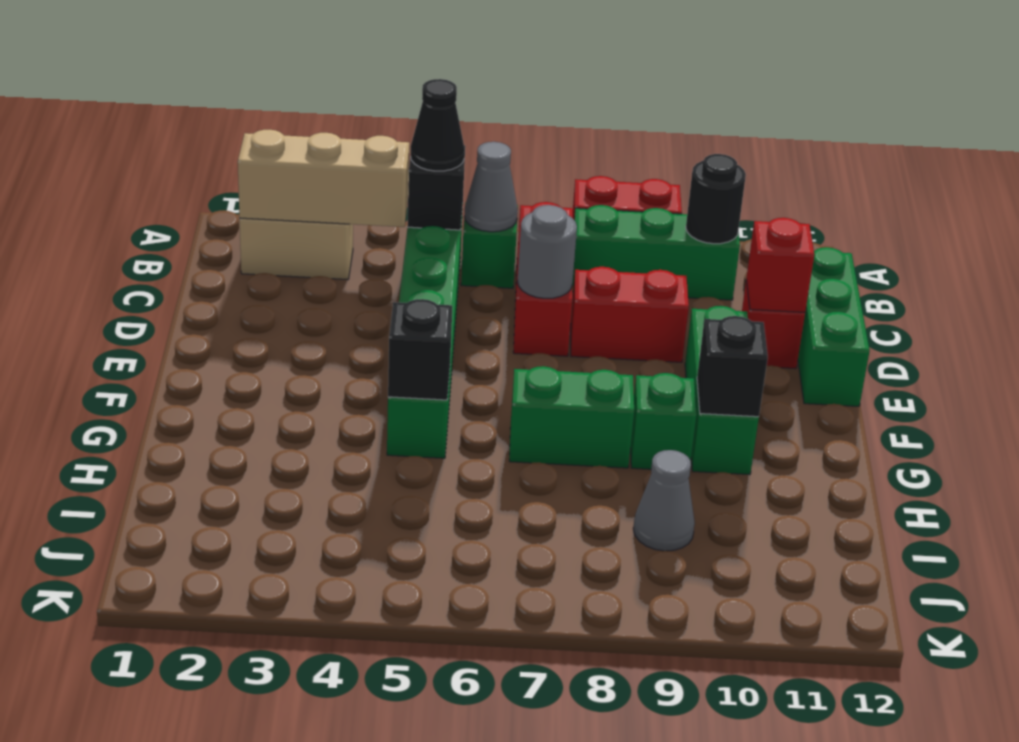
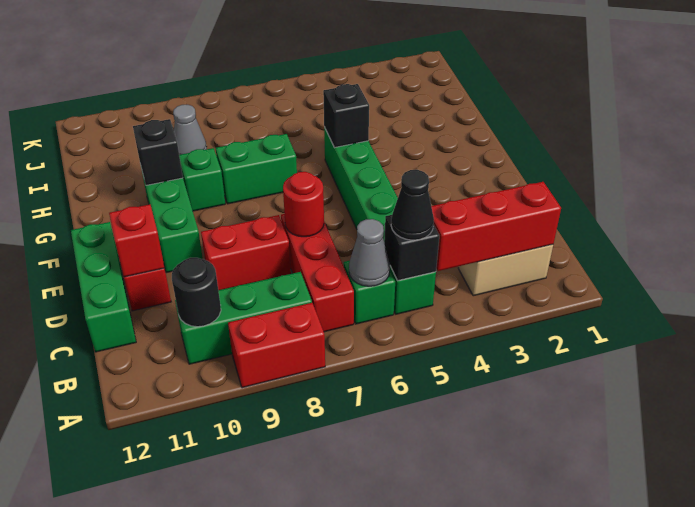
tan brick B2:B4 level 2 -> red brick B2:B4 level 2
grey round brick D7 level 2 -> red round brick D7 level 2

